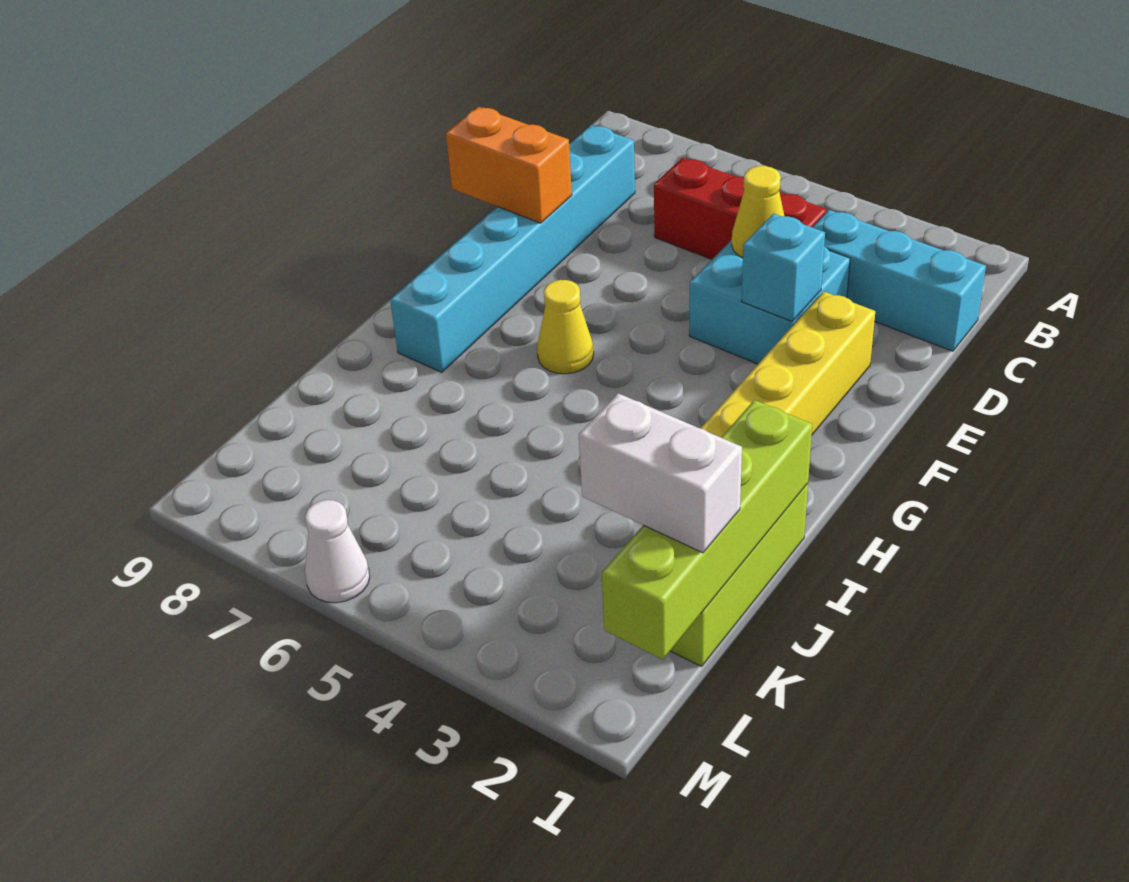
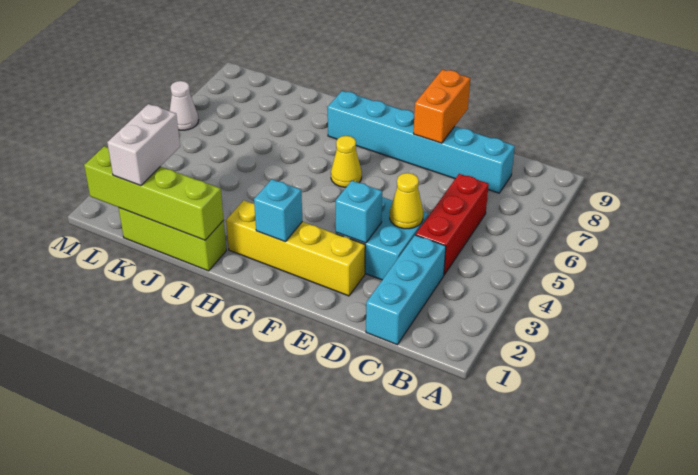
none -> cyan brick G2 level 2

